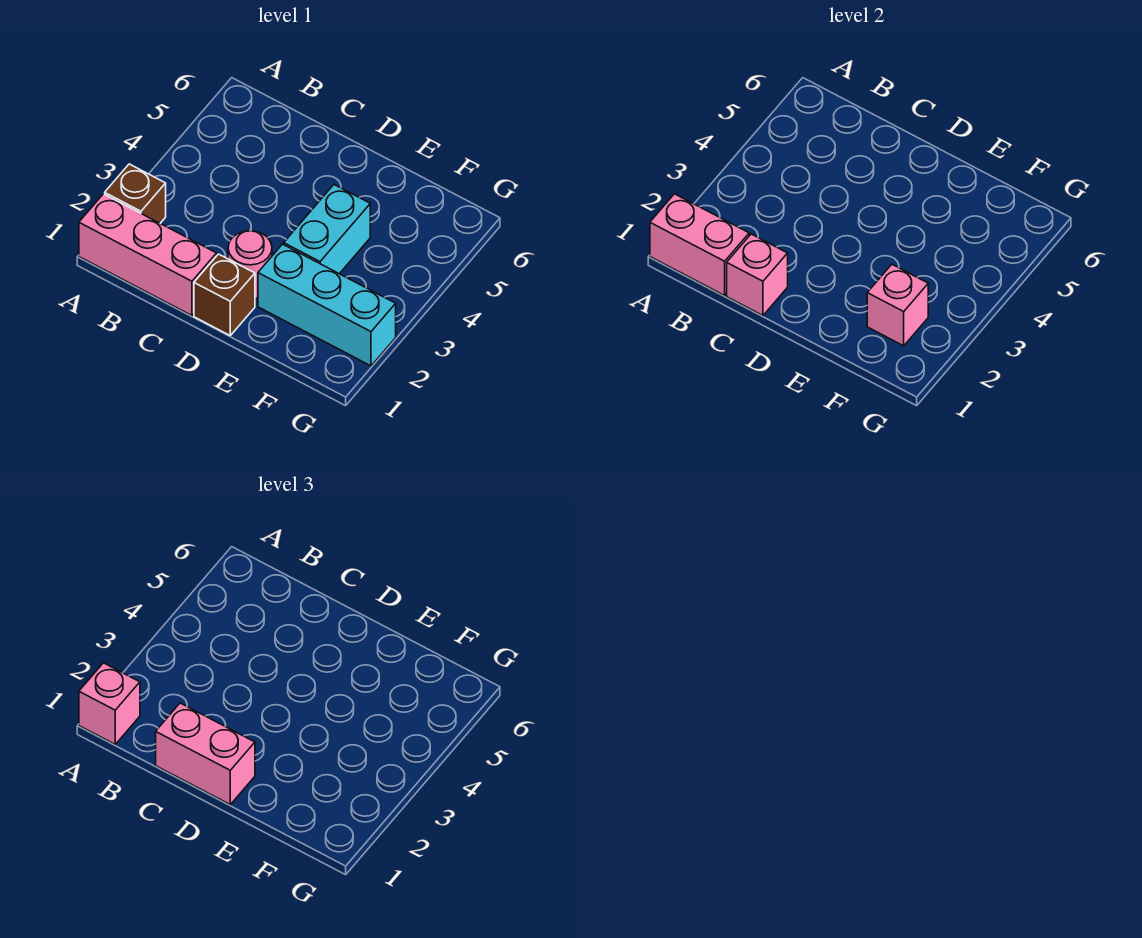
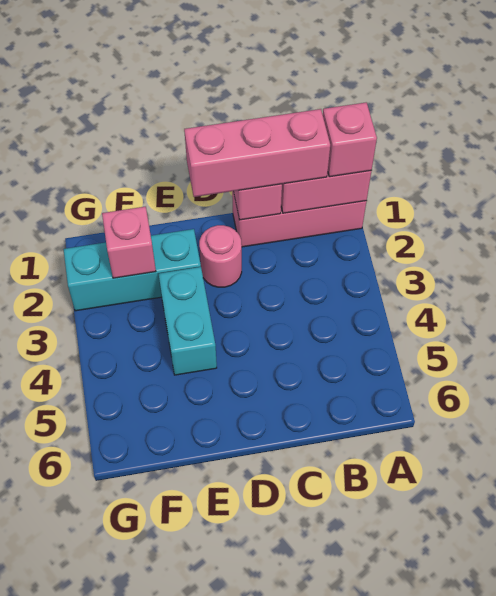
brown brick A2 level 1 -> none
pink brick C1:D1 level 3 -> pink brick B1:D1 level 3
brown brick D1 level 1 -> none

